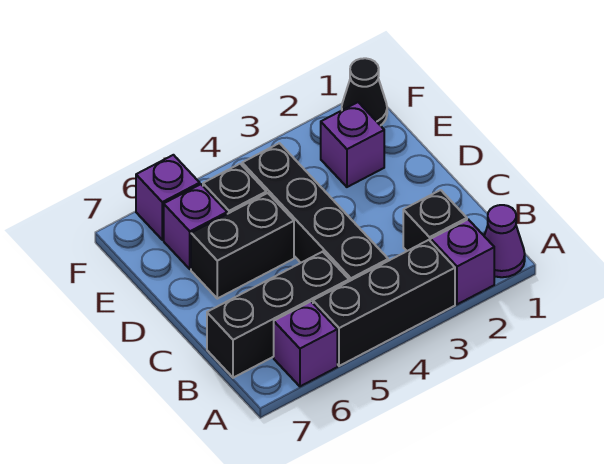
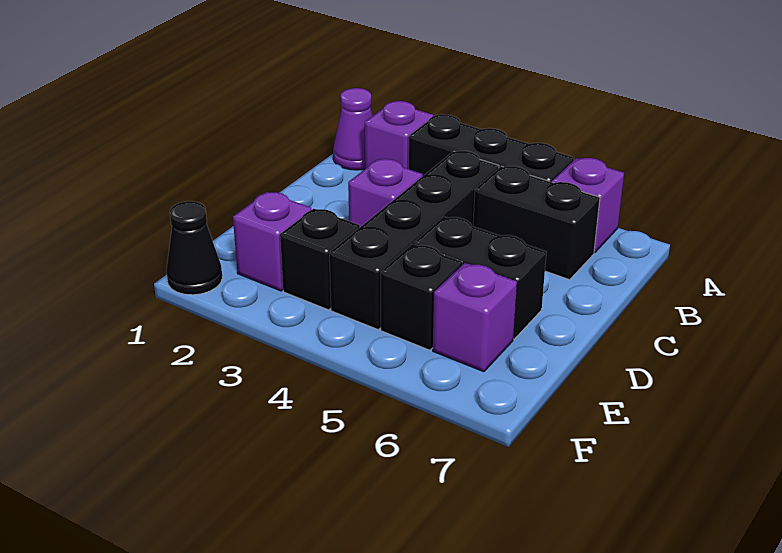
black brick B2 level 1 -> black brick E3 level 1
black brick B5:B7 level 1 -> black brick B5:B6 level 1
purple brick F6 level 1 -> purple brick C3 level 1

